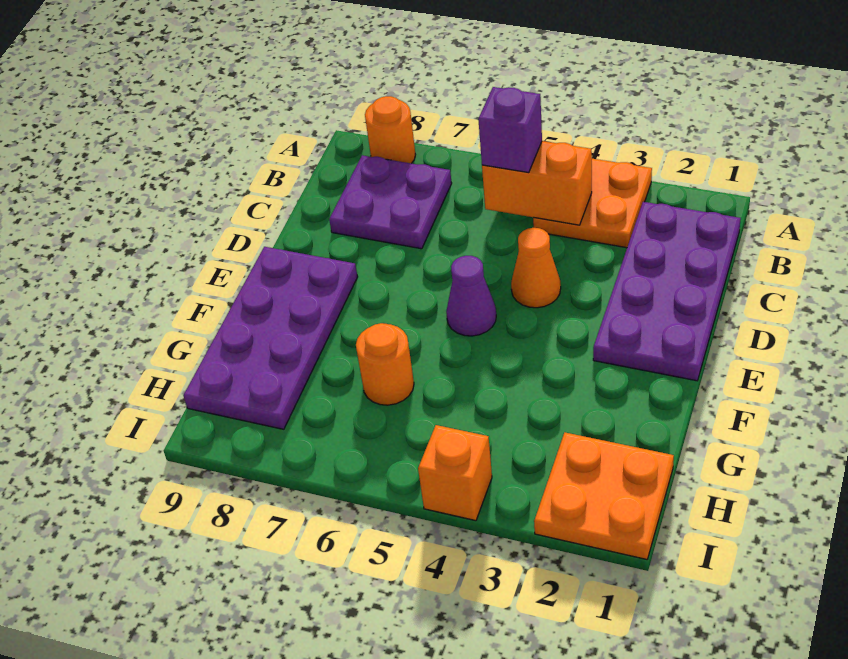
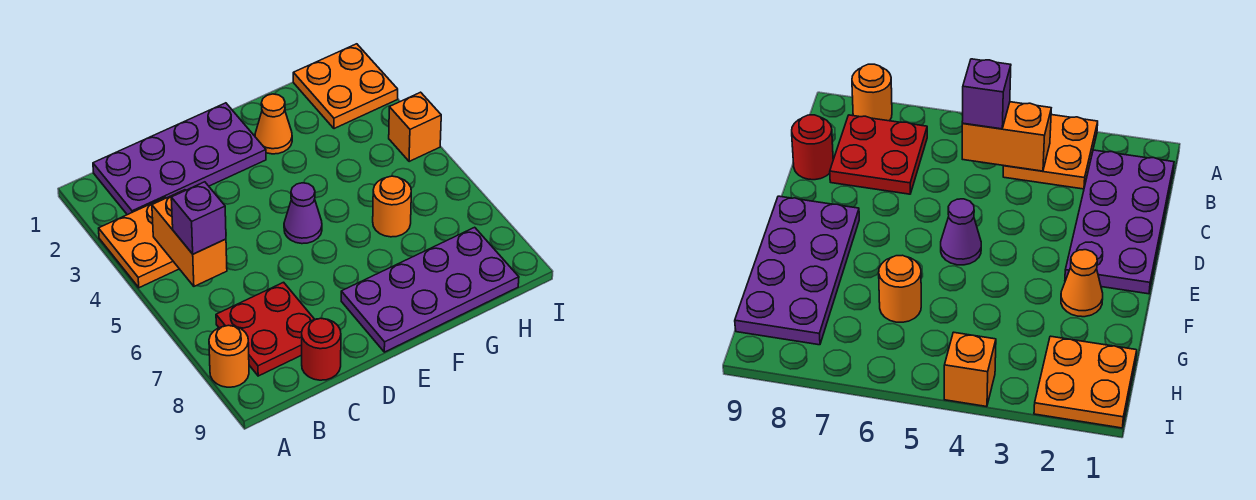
purple plate B7:C8 level 1 -> red plate B7:C8 level 1
none -> red round brick C9 level 1
orange cone D4 level 1 -> orange cone F2 level 1

